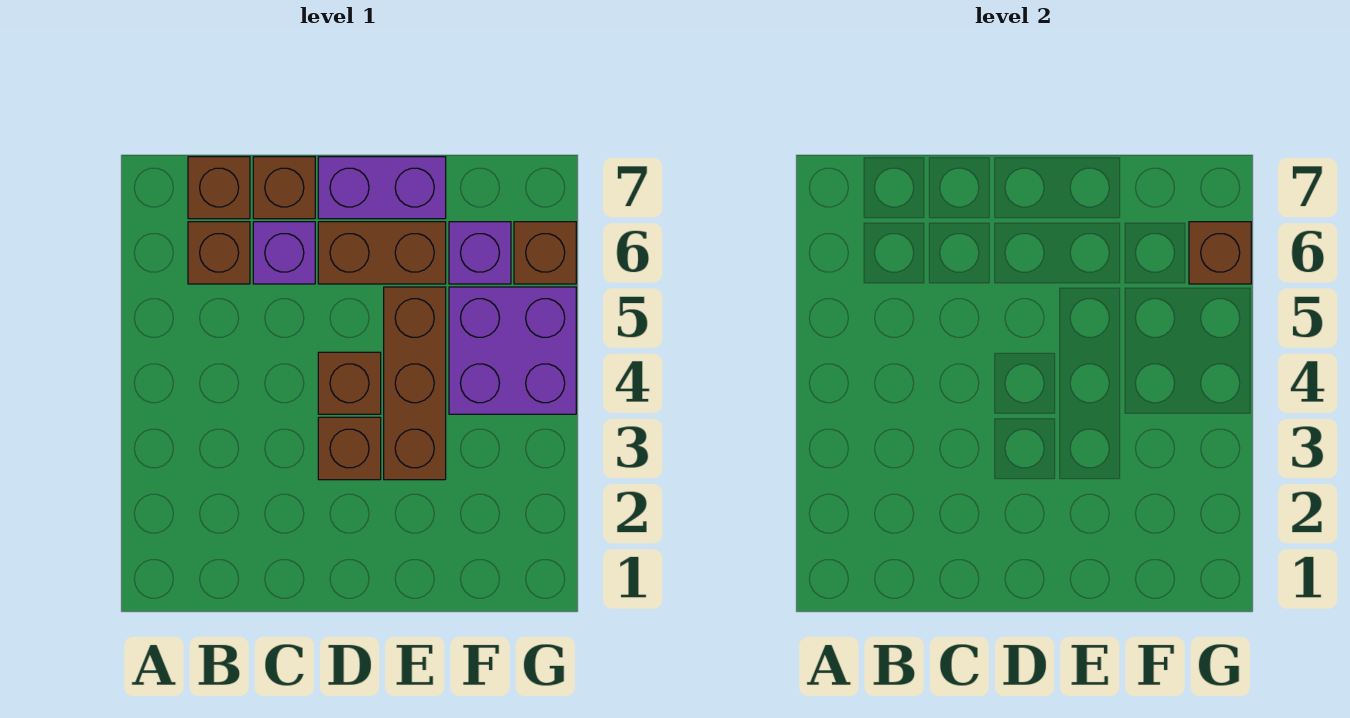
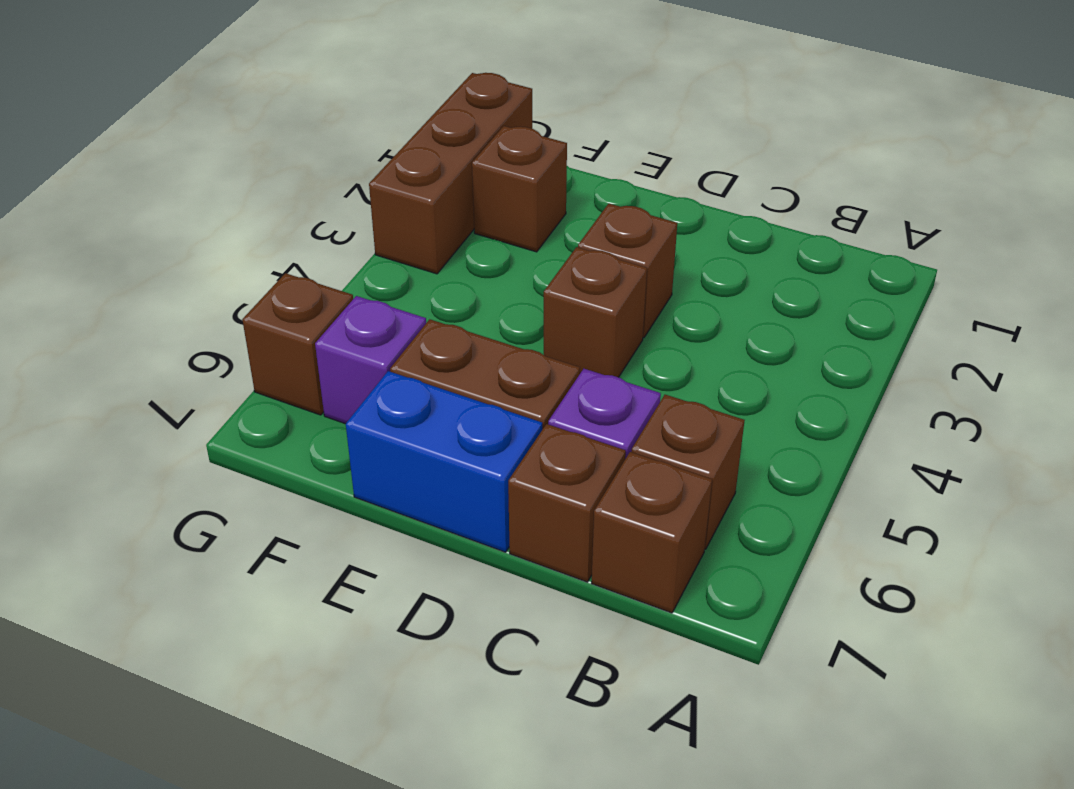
purple brick D7:E7 level 1 -> blue brick D7:E7 level 1
brown brick E3:E5 level 1 -> brown brick G1:G3 level 1
purple brick F4:G5 level 1 -> none
brown brick G6 level 2 -> brown brick F2 level 1

